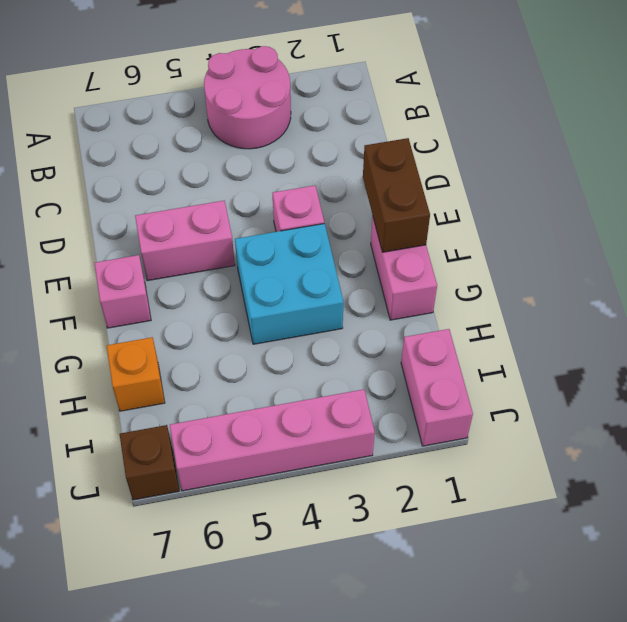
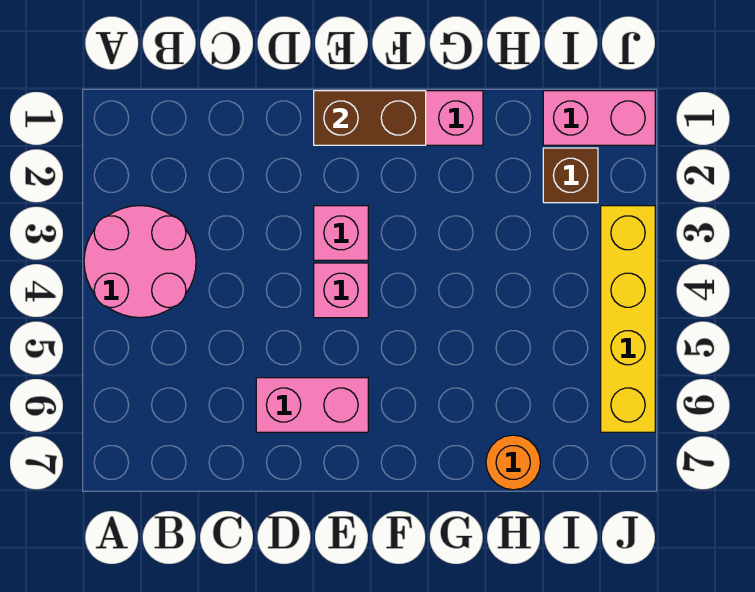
pink brick E5:E6 level 1 -> pink brick D6:E6 level 1
cyan brick F3:G4 level 1 -> none
pink brick F7 level 1 -> pink brick E4 level 1
orange brick H7 level 1 -> orange round brick H7 level 1
pink brick J3:J6 level 1 -> yellow brick J3:J6 level 1
brown brick J7 level 1 -> brown brick I2 level 1

